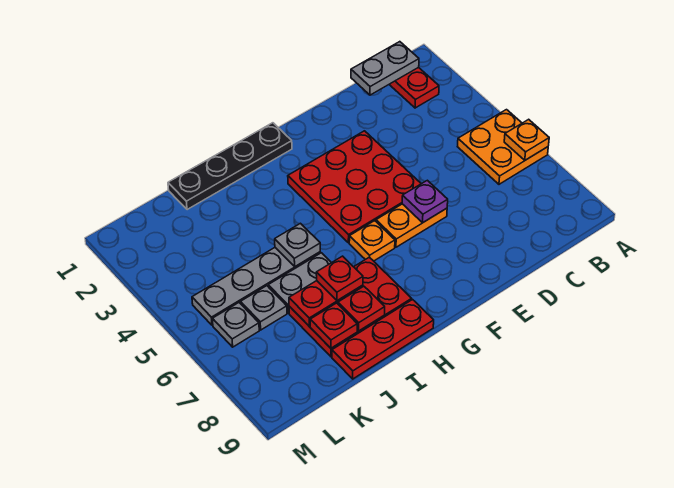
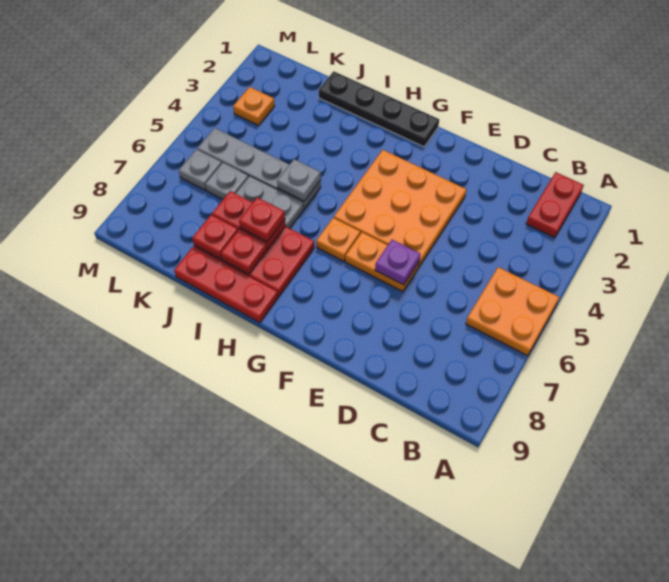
orange plate A6 level 2 -> orange plate L3 level 1
grey plate B1:C1 level 2 -> none
red plate E3:G5 level 1 -> orange plate E3:G5 level 1

